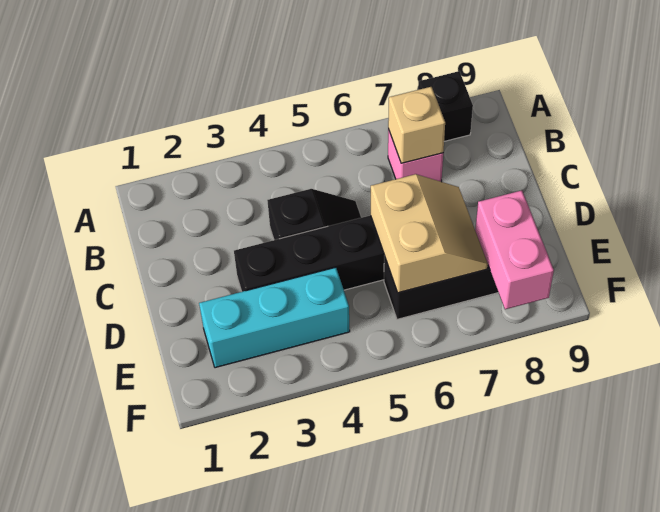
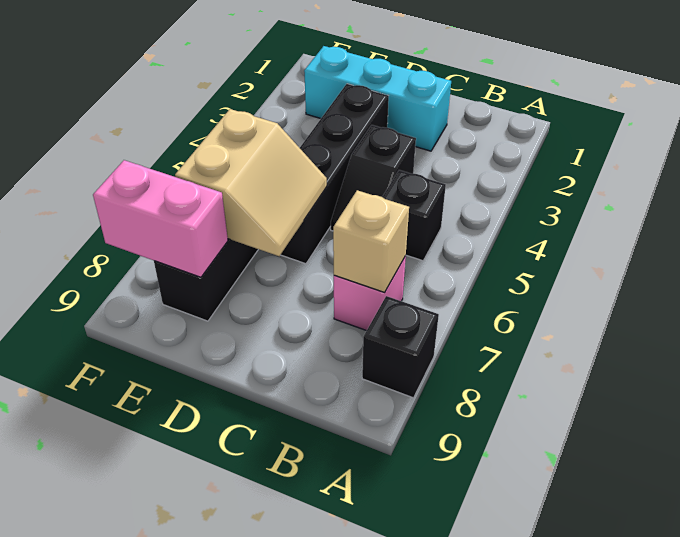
none -> black brick B5 level 1
tan slope D6:E7 level 2 top 6 -> tan slope D6:E7 level 2 top E
cyan brick E2:E4 level 1 -> cyan brick C2:E2 level 1

